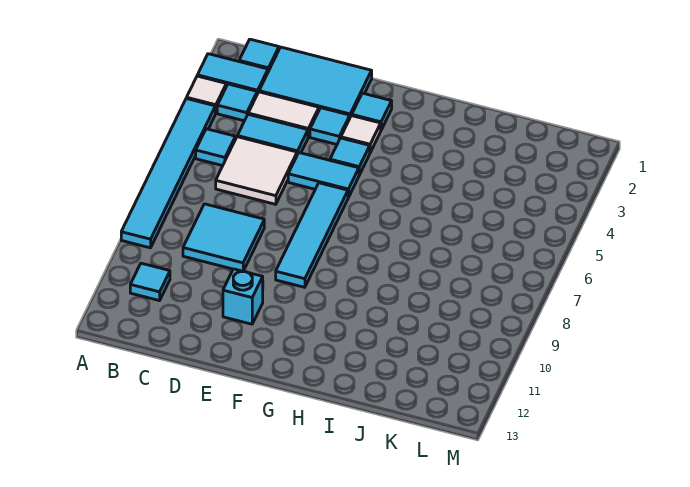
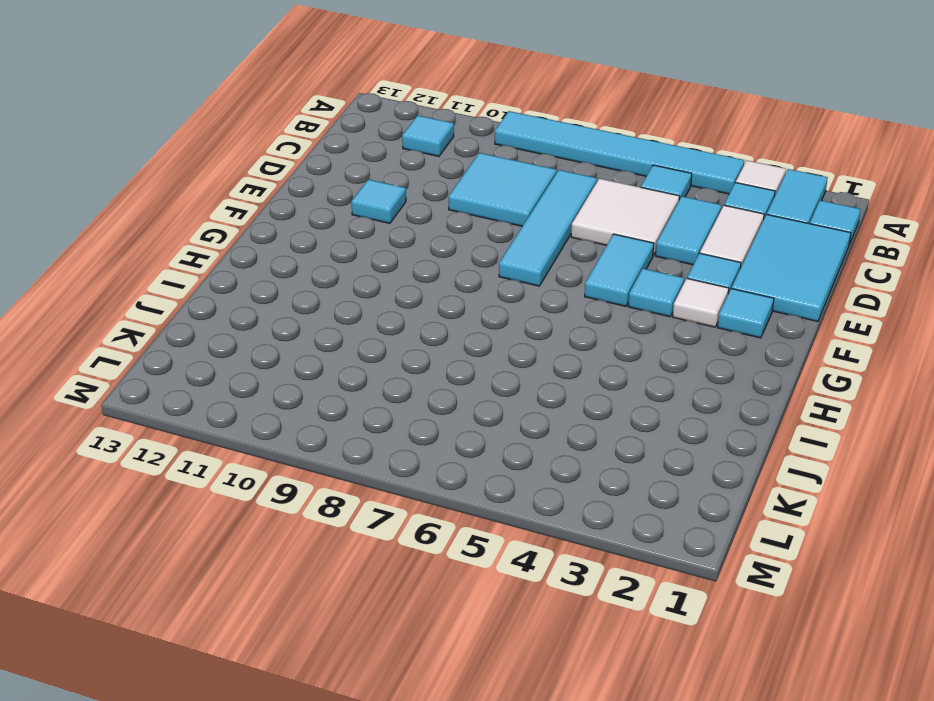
cyan brick E11 level 1 -> cyan tile E11 level 1
cyan tile F6:F9 level 1 -> cyan tile C7:F7 level 1

